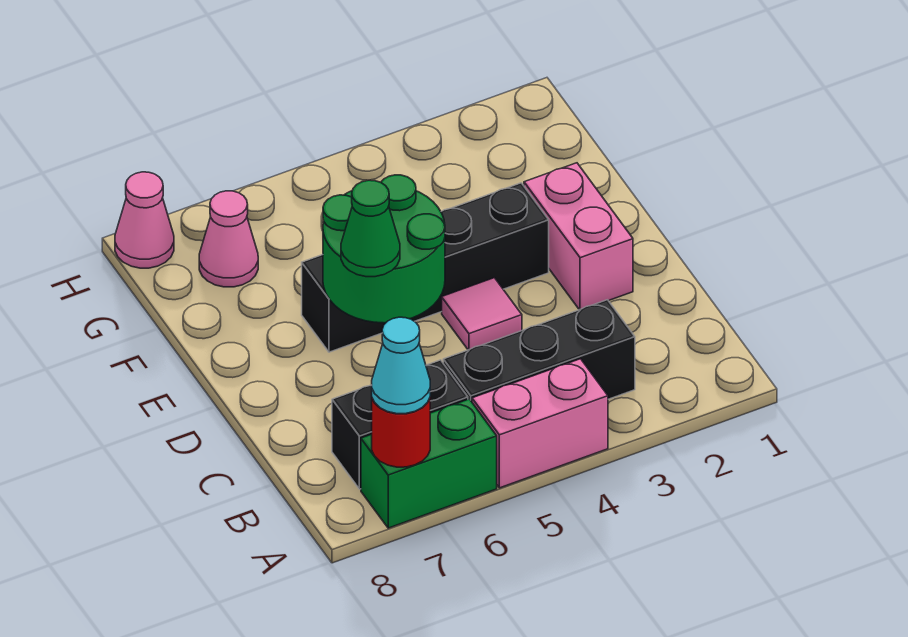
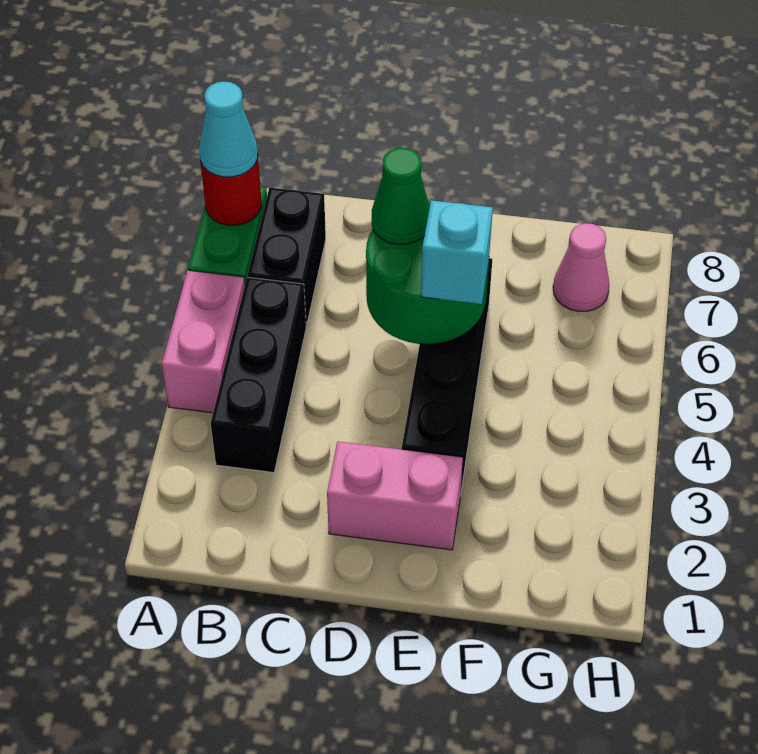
pink tile D4 level 1 -> none
none -> cyan brick E5 level 3
pink cone H8 level 1 -> none

